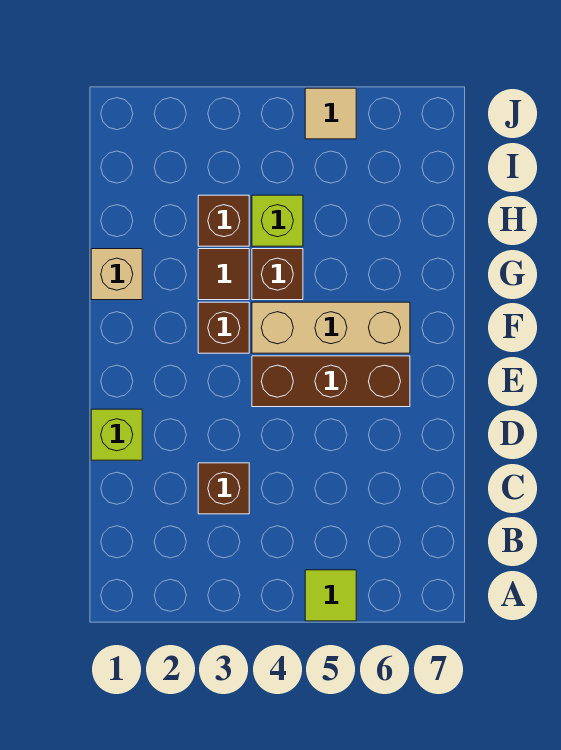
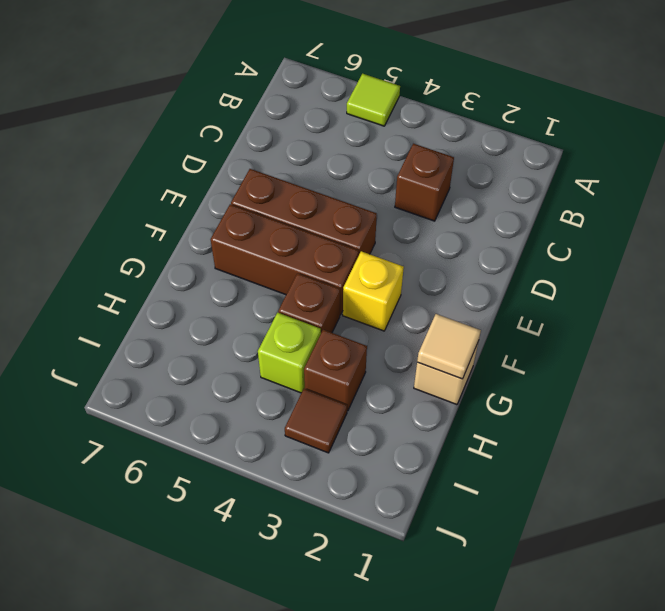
lime brick D1 level 1 -> none
brown brick F3 level 1 -> yellow brick F3 level 1
tan brick F4:F6 level 1 -> brown brick F4:F6 level 1
brown tile G3 level 1 -> brown tile I3 level 1
tan tile J5 level 1 -> tan tile G1 level 2

